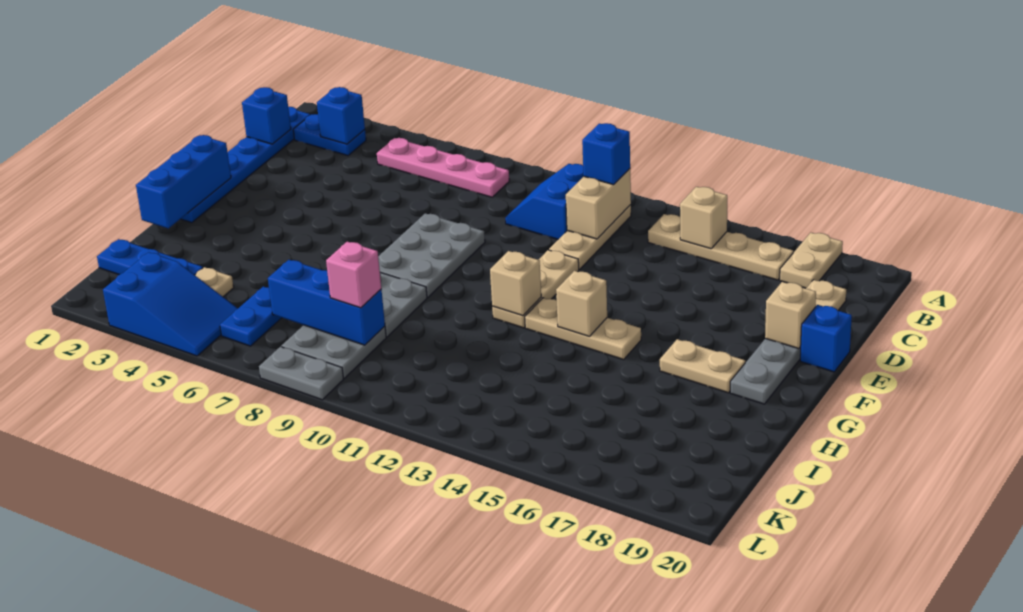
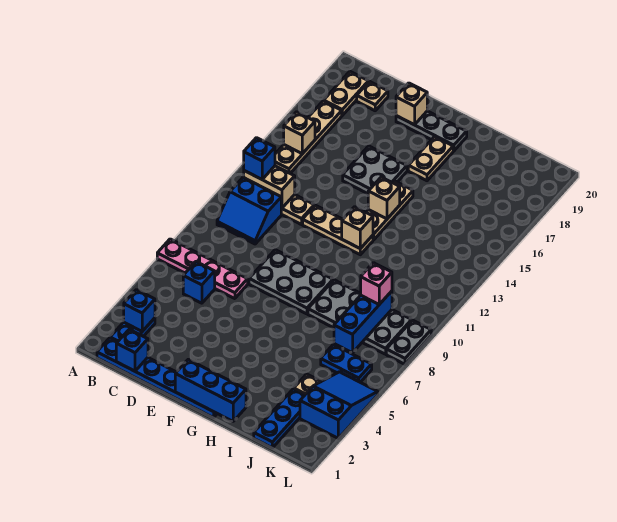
tan plate A18:B18 level 1 -> tan plate B18:B19 level 1
pink plate B5:B8 level 1 -> pink plate A7:D7 level 1
none -> grey plate E15:F16 level 1
blue brick E20 level 1 -> blue brick C6 level 1

